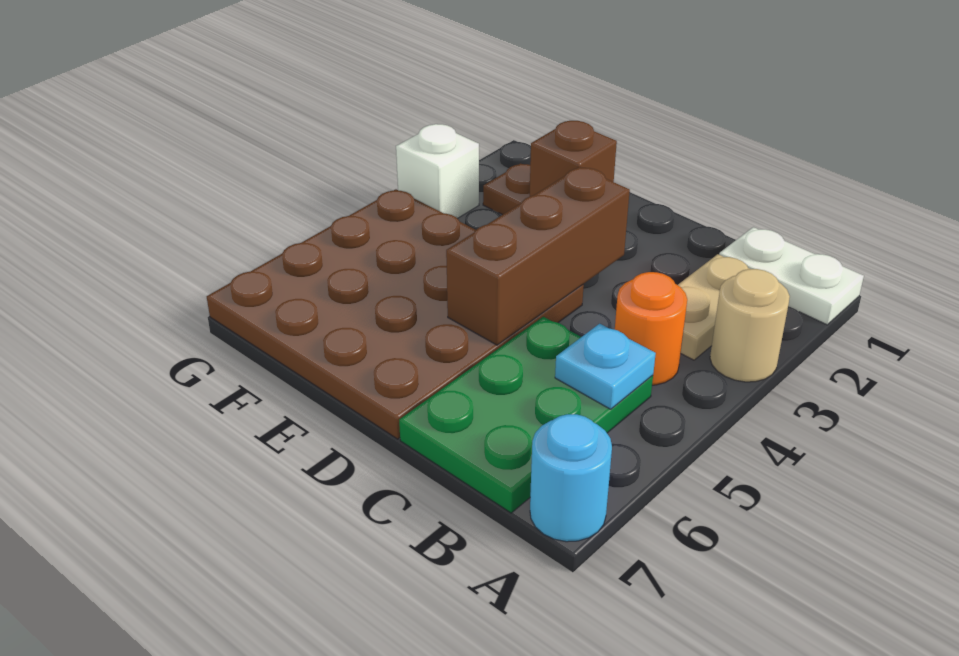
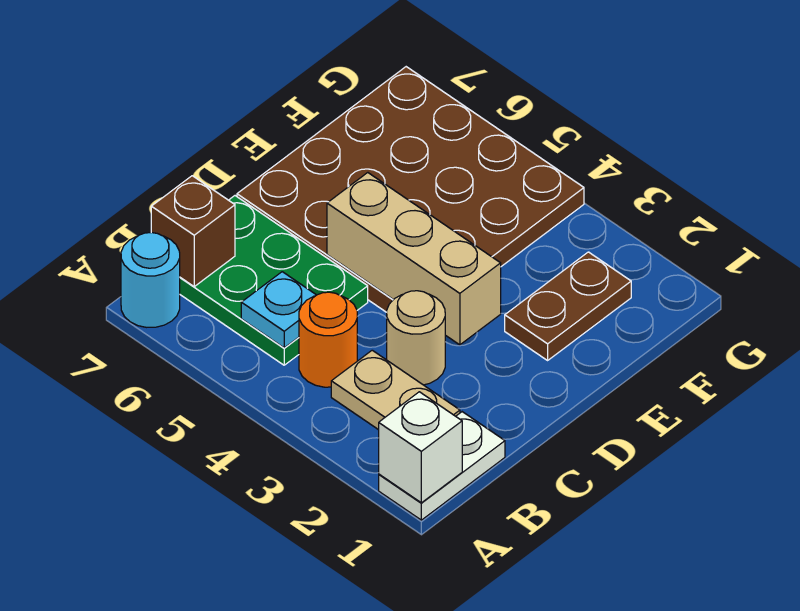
tan round brick A3 level 1 -> tan round brick C3 level 1
brown brick D3:D5 level 2 -> tan brick D3:D5 level 2
brown brick E2 level 2 -> brown brick B7 level 2
white brick G3 level 1 -> white brick A1 level 2

